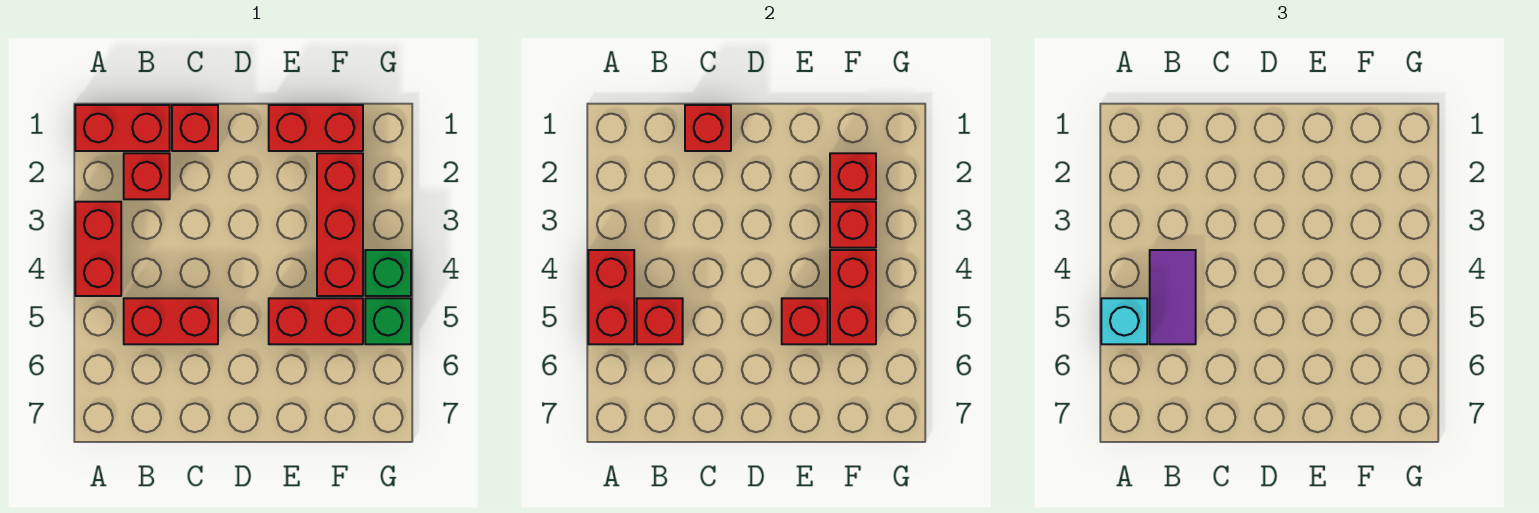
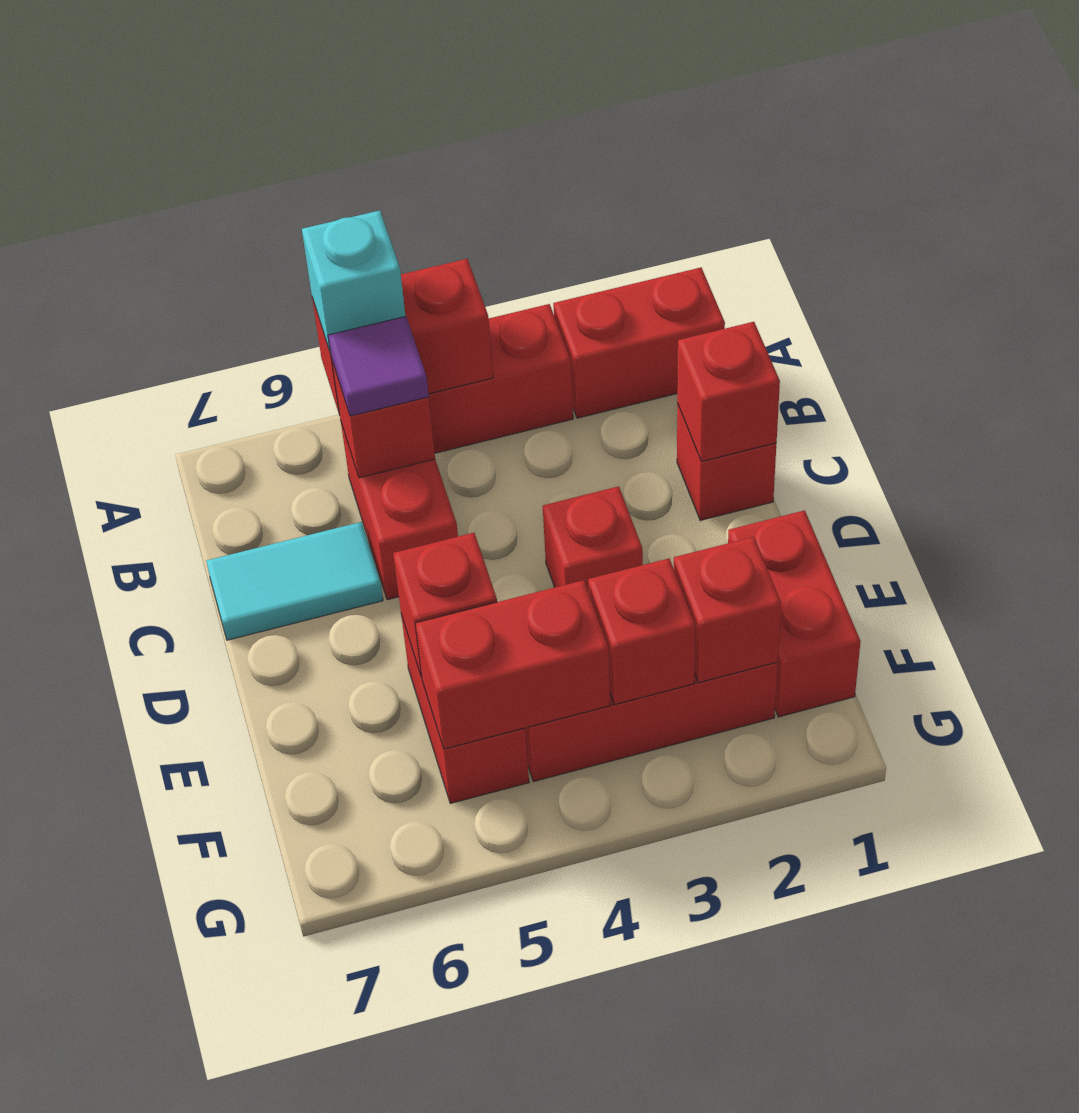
red brick A1:B1 level 1 -> red brick A1:A2 level 1
red brick B2 level 1 -> red brick D3 level 1
purple tile B4:B5 level 3 -> purple tile B5 level 3
none -> cyan tile C6:C7 level 1
green brick G4 level 1 -> none
green brick G5 level 1 -> none

